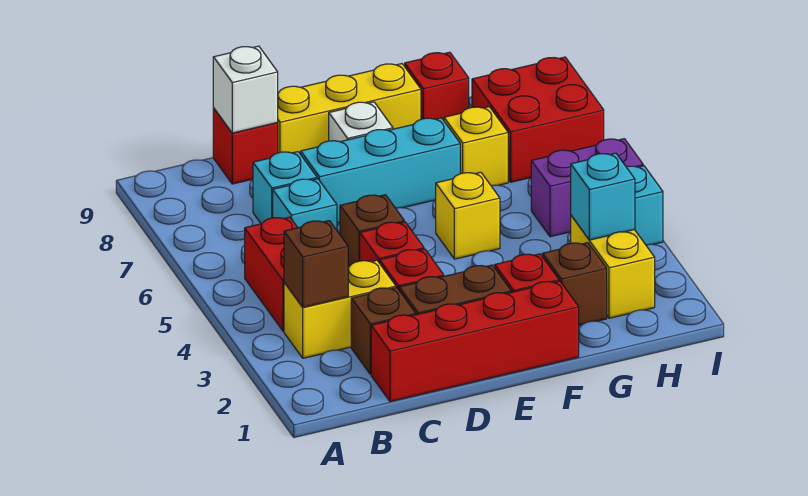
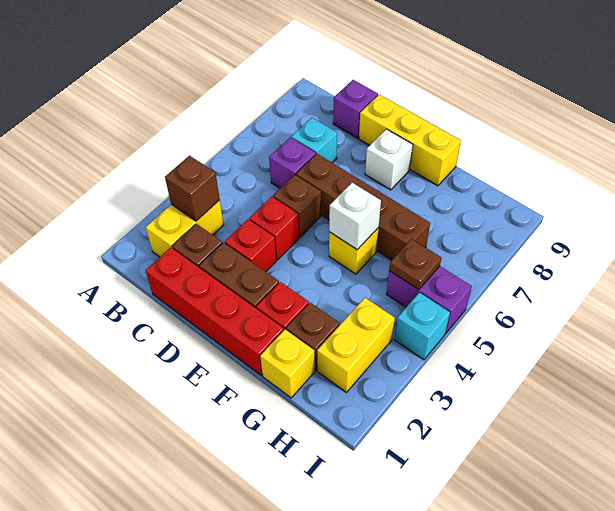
yellow brick B3:C3 level 1 -> yellow brick B2:B3 level 1
red brick B4:B5 level 1 -> none
cyan brick C6 level 1 -> purple brick C6 level 1
red brick C9 level 1 -> purple brick C9 level 1
white brick C9 level 2 -> white brick F5 level 2
none -> brown brick D6:G6 level 1
cyan brick D7:F7 level 1 -> none
yellow brick G7 level 1 -> yellow brick G1 level 1
red brick G9 level 1 -> none
cyan brick H3 level 2 -> none
none -> brown plate H5 level 2
red brick H7:I8 level 1 -> none

